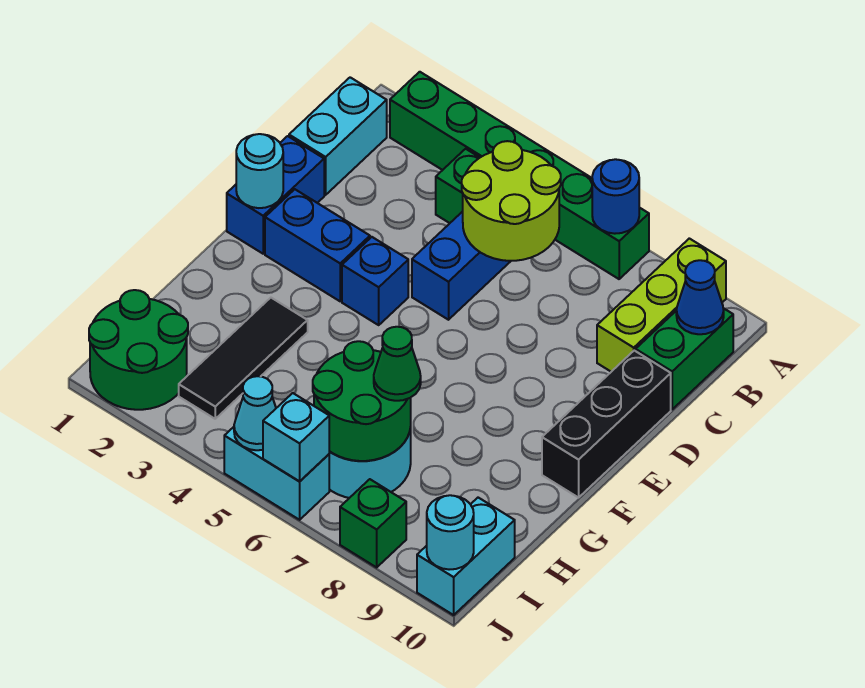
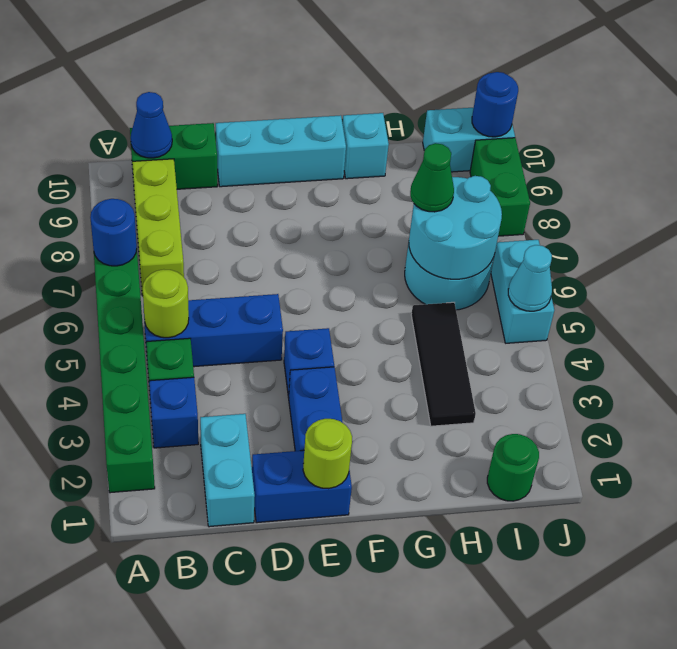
lime brick A9:C9 level 1 -> lime brick B7:B9 level 1
cyan brick B1:C1 level 1 -> cyan brick C1:C2 level 1
none -> blue brick B3 level 1
lime round brick B5:C6 level 2 -> lime round brick B5 level 2
black brick D10:F10 level 1 -> cyan brick D10:F10 level 1
cyan round brick E1 level 2 -> lime round brick E1 level 2
black tile G3:I3 level 1 -> black tile H3:H5 level 1
green round brick H6:I7 level 2 -> cyan round brick H6:I7 level 2
green round brick I1:J2 level 1 -> green round brick I1 level 1
cyan brick J6 level 2 -> cyan brick G10 level 1
green brick J8 level 1 -> green brick J8:J9 level 1
cyan round brick J10 level 2 -> blue round brick J10 level 2

